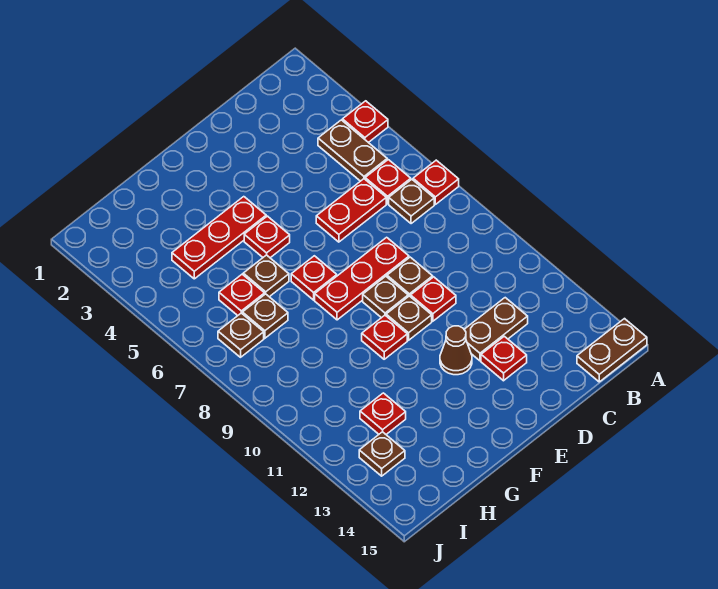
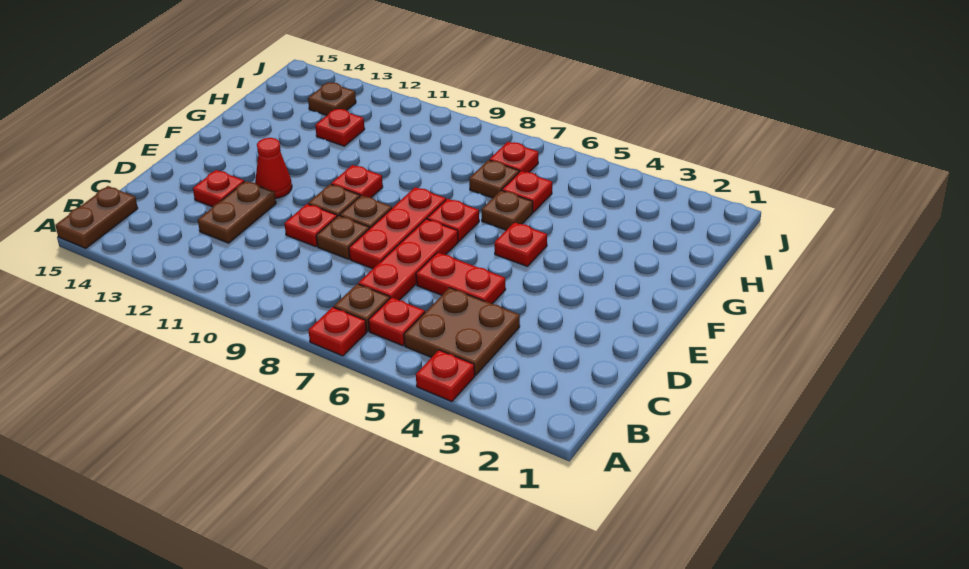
brown plate B4:B5 level 1 -> brown plate B4:C5 level 1
red plate C6:D6 level 1 -> red plate D5:D6 level 1
brown cone E12 level 1 -> red cone E12 level 1
red plate F4:H4 level 1 -> red plate C7:E7 level 1
brown plate I7 level 1 -> red plate I7 level 1

